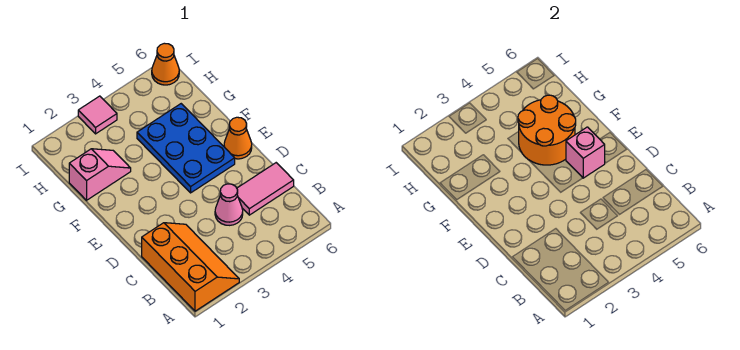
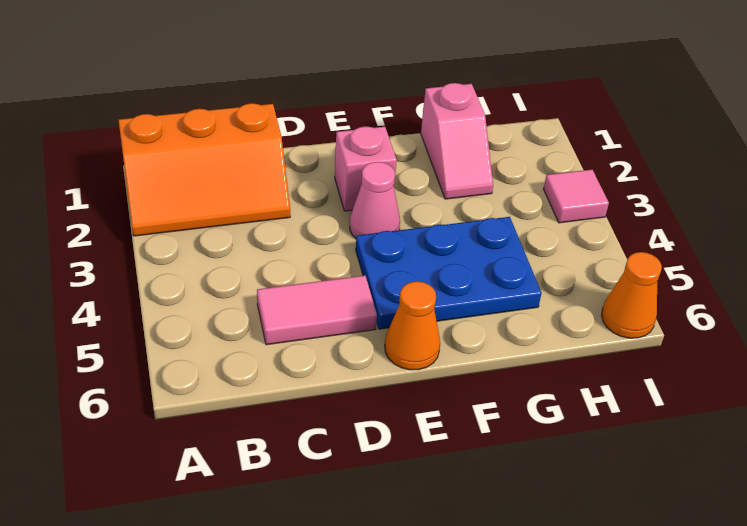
pink cone C4 level 1 -> pink cone E3 level 1
pink tile C5:C6 level 1 -> pink tile C5:D5 level 1
pink brick E5 level 2 -> pink brick E2 level 1
orange round brick F4:G5 level 2 -> none

